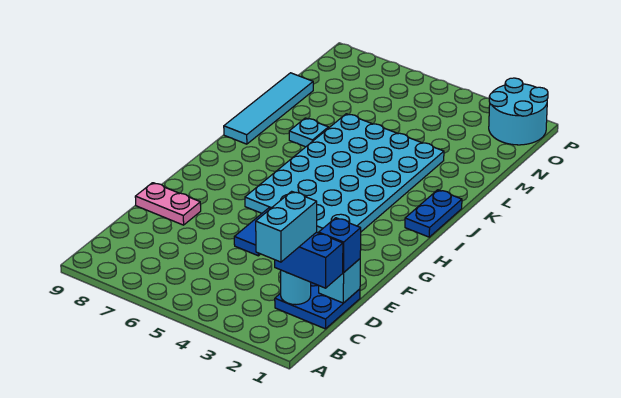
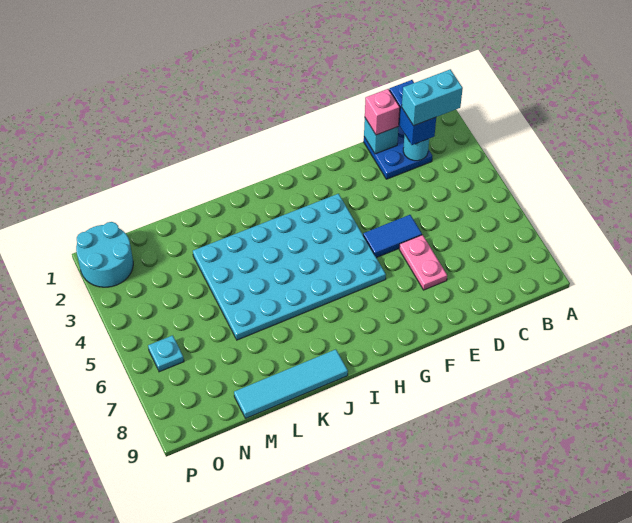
blue brick D1 level 3 -> pink brick D1 level 3
pink plate E8:E9 level 1 -> pink plate E6:E7 level 1
blue plate I1:J1 level 1 -> none
cyan plate K7 level 1 -> cyan plate O6 level 1

